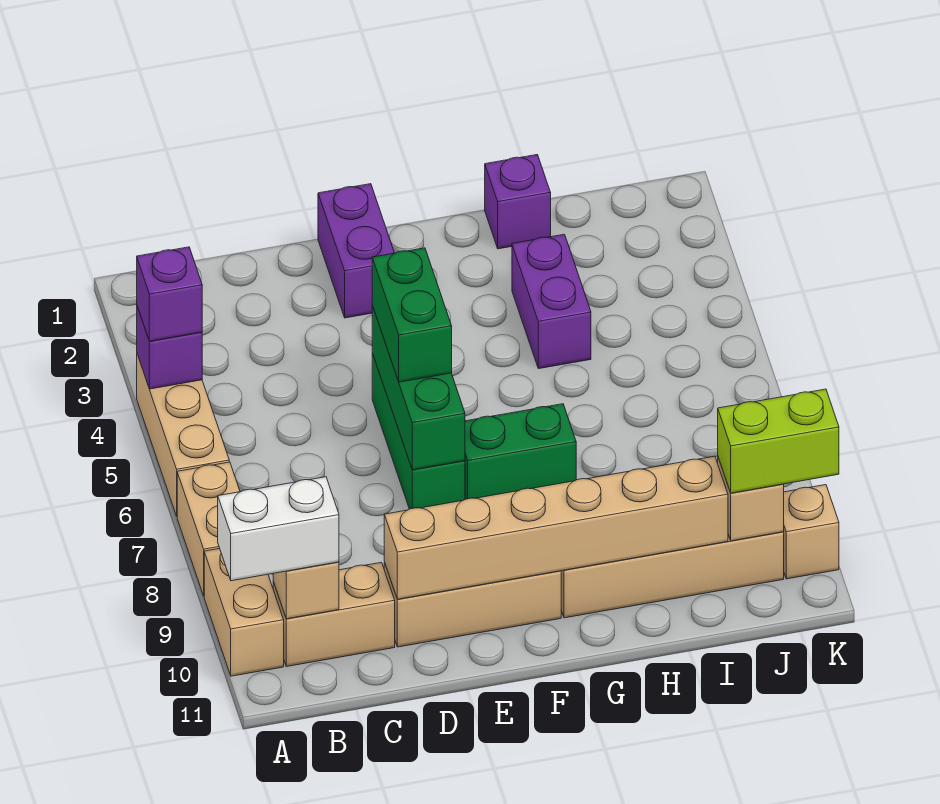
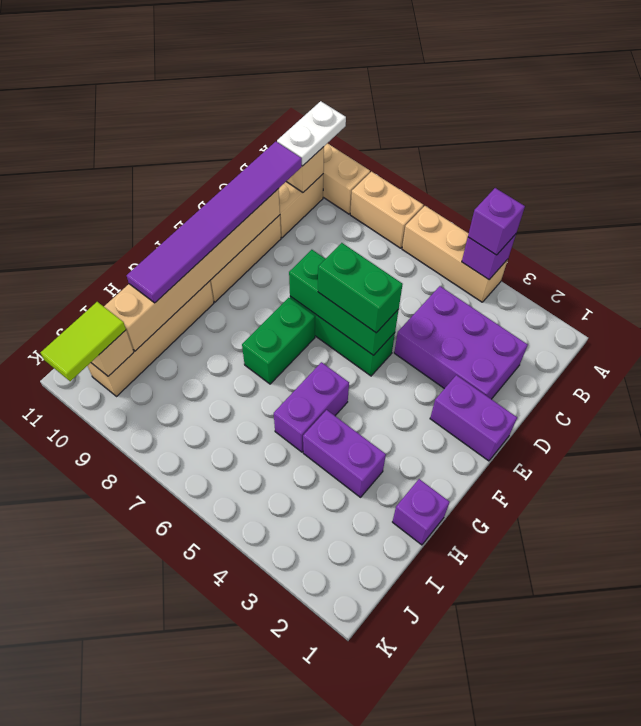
white brick A10:B10 level 3 -> white plate A10:B10 level 3
none -> purple brick C2:D4 level 1
none -> purple tile C10:H10 level 3
none -> purple brick G5:H5 level 1
lime brick J10:K10 level 3 -> lime tile J10:K10 level 3
tan brick K10 level 1 -> none

